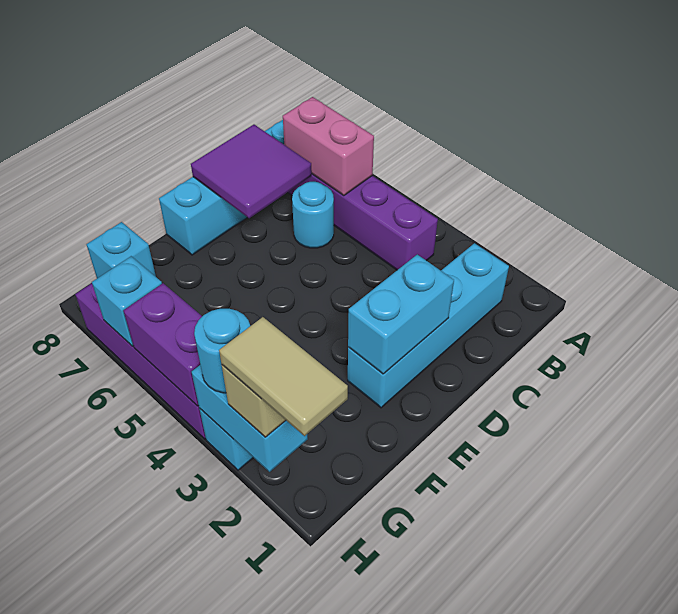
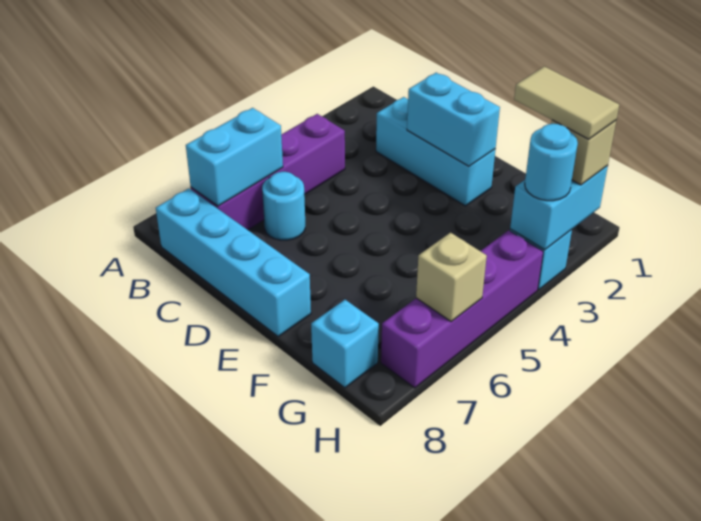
cyan brick B2:E2 level 1 -> cyan brick C2:E2 level 1
pink brick B6:B7 level 2 -> cyan brick B6:B7 level 2
purple tile C7:D8 level 2 -> none
tan tile H1:H2 level 4 -> tan tile G2:H2 level 4
purple brick H4:H5 level 2 -> none
cyan brick H6 level 2 -> tan brick H6 level 2

